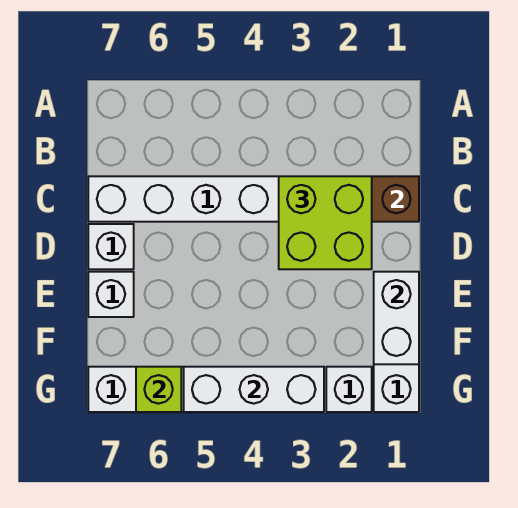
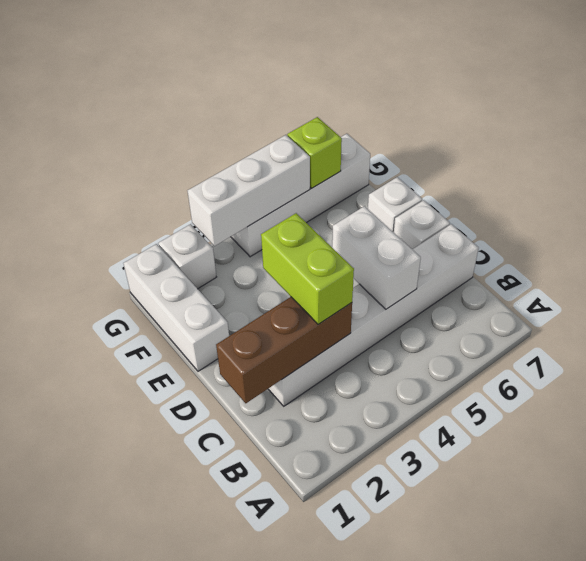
lime brick C2:D3 level 3 -> lime brick C3:D3 level 3
white brick E1:F1 level 2 -> white brick C5:D5 level 2

